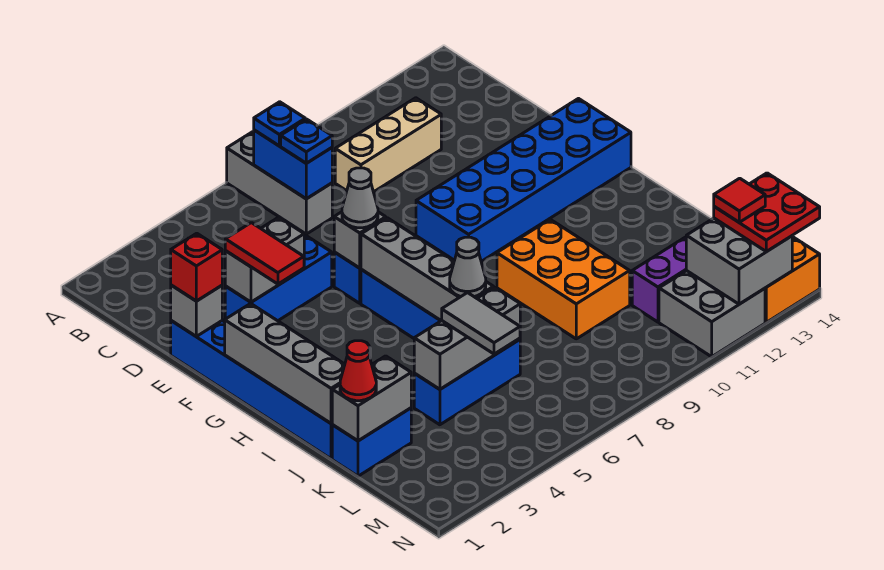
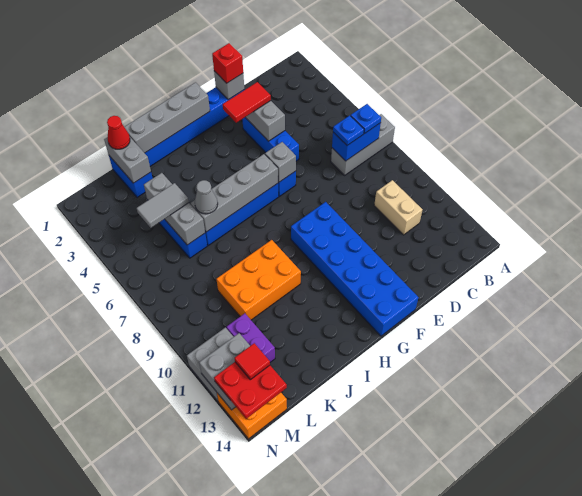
tan brick C9:C11 level 1 -> tan brick C10:C11 level 1
grey cone F6 level 3 -> none

